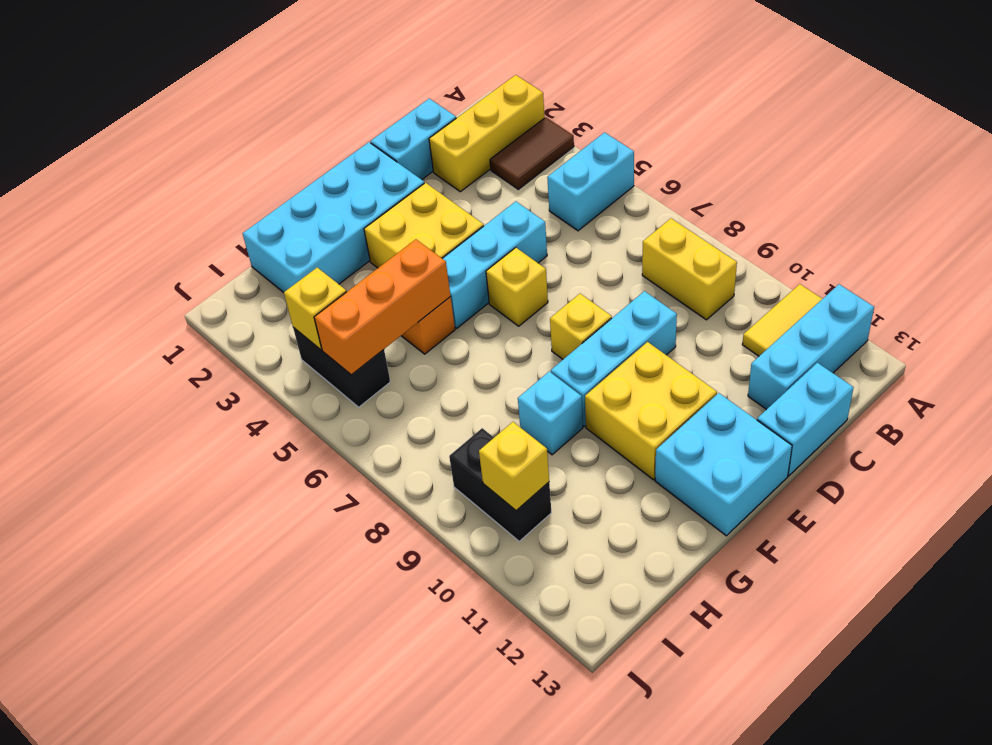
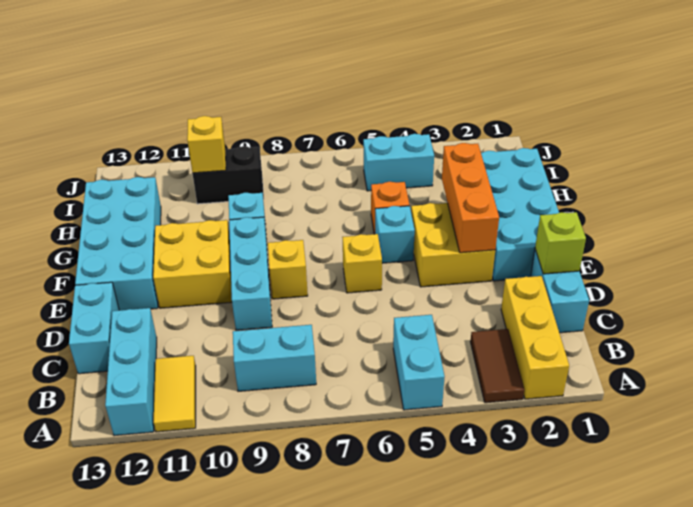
yellow brick B8:B9 level 1 -> cyan brick B8:B9 level 1
none -> lime brick D1 level 2
cyan brick D5:F5 level 1 -> cyan brick F5 level 1
cyan brick E12:F13 level 1 -> cyan brick E12:H13 level 1
orange brick G5:I5 level 2 -> orange brick E3:G3 level 2
black brick I4:I5 level 1 -> cyan brick I4:I5 level 1
yellow brick I4 level 2 -> none

